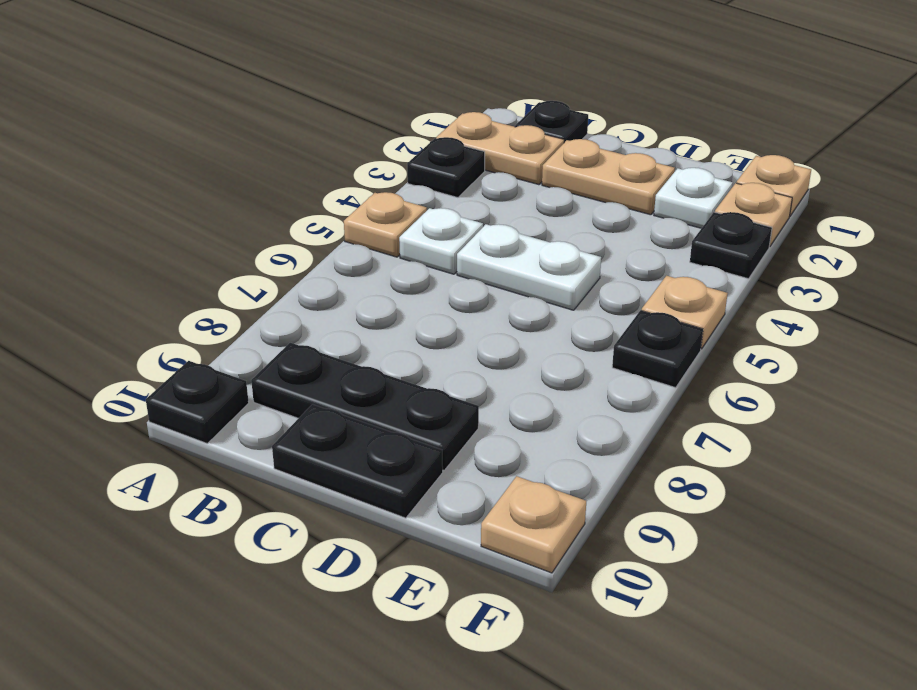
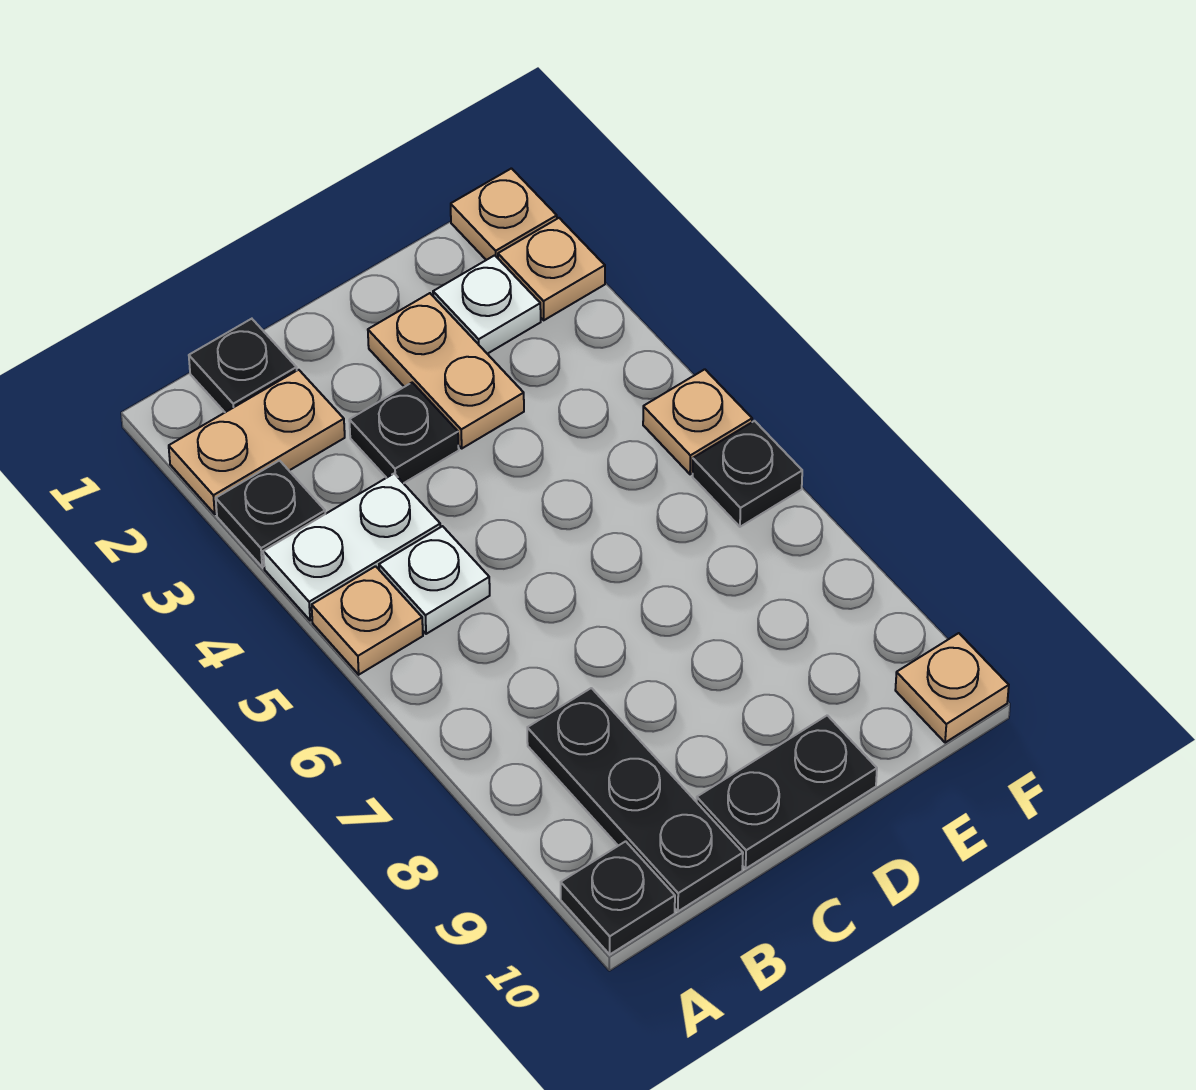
black plate B9:D9 level 1 -> black plate B8:B10 level 1
tan plate C2:D2 level 1 -> tan plate D2:D3 level 1
white plate C5:D5 level 1 -> white plate A4:B4 level 1
black plate F3 level 1 -> black plate C3 level 1

